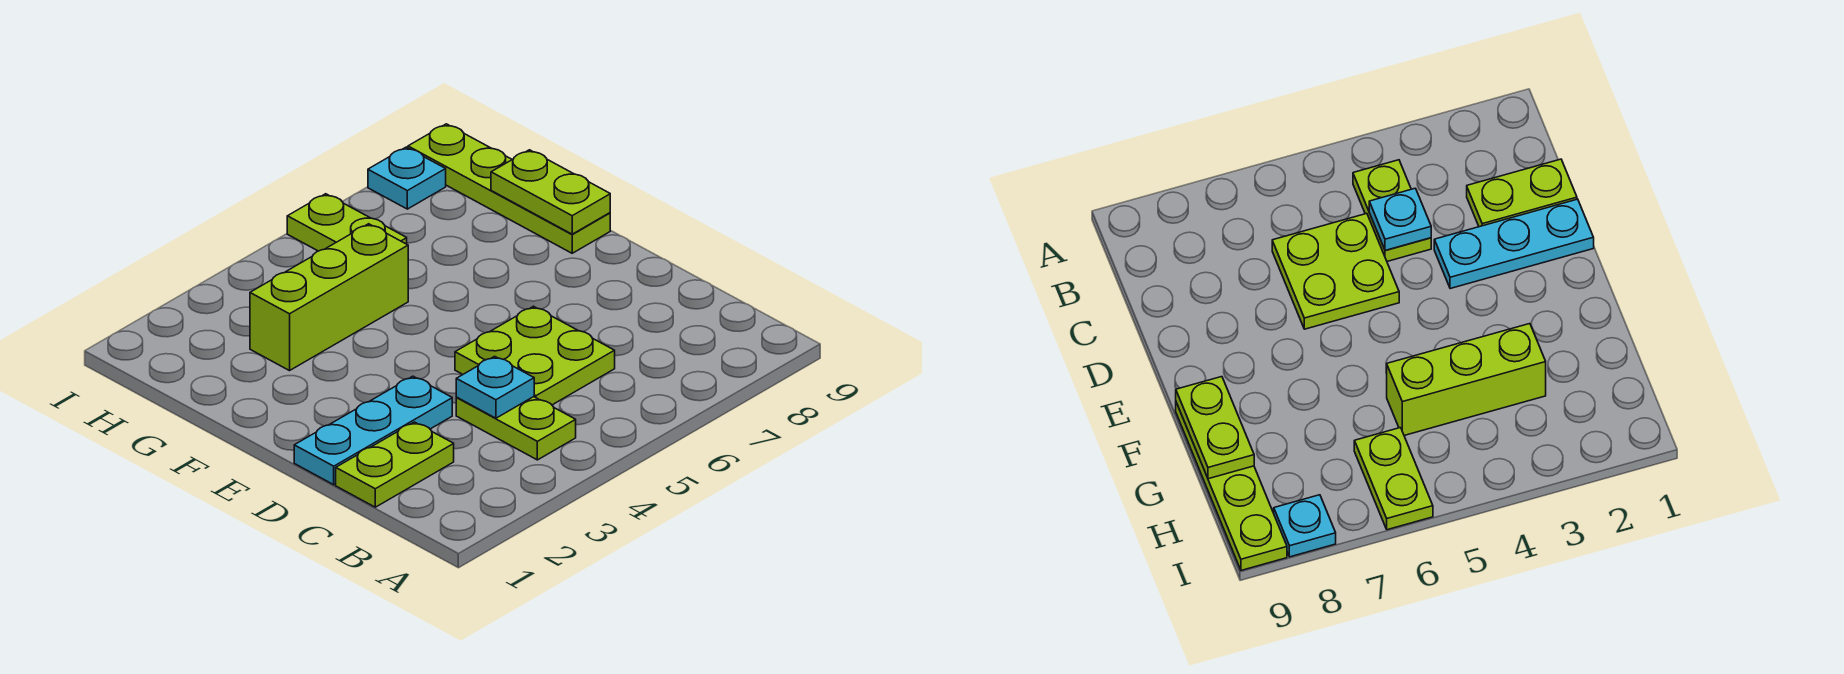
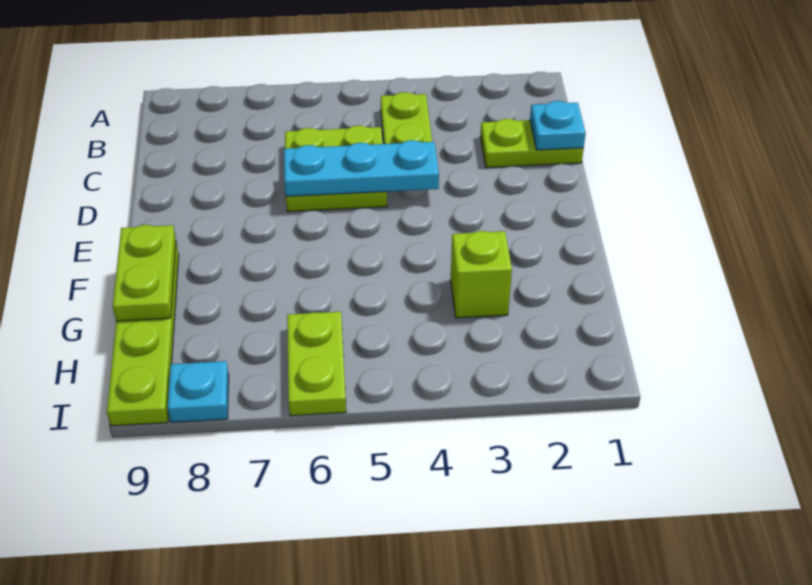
cyan plate C4 level 2 -> cyan plate C1 level 2
cyan plate D1:D3 level 1 -> cyan plate D4:D6 level 2
lime brick G3:G5 level 1 -> lime brick G3 level 1

